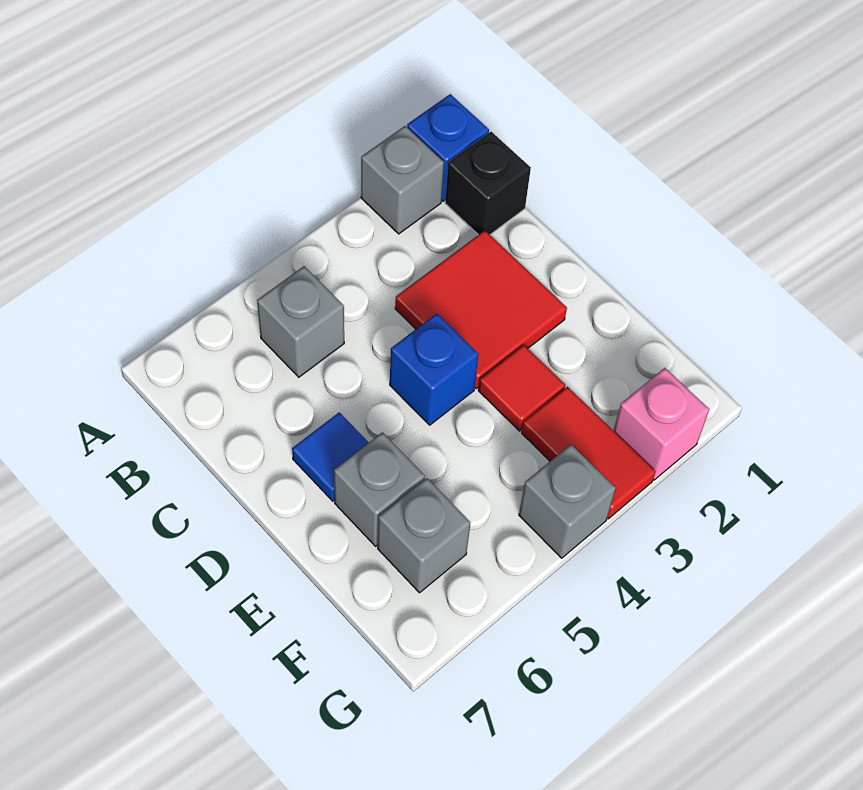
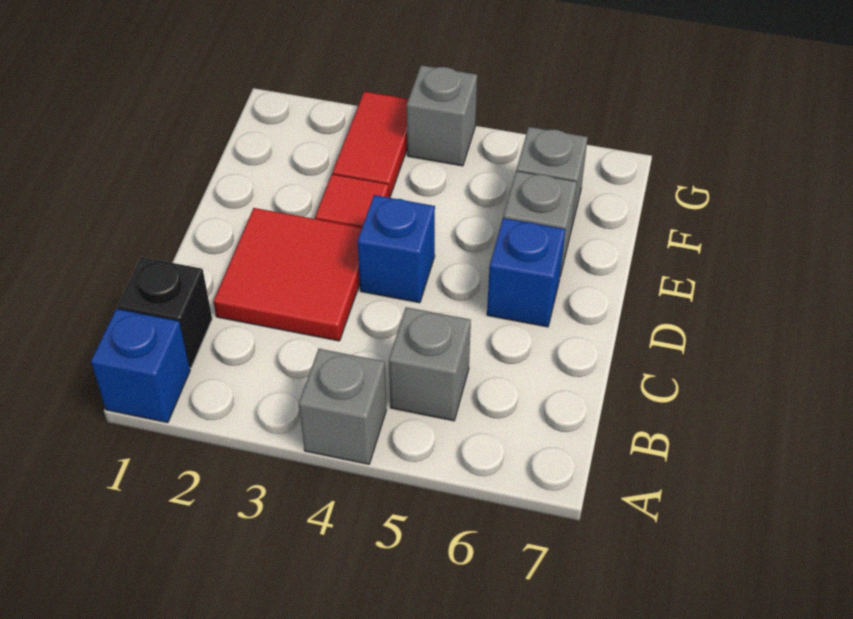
grey brick A2 level 1 -> grey brick A4 level 1
blue tile D6 level 1 -> blue brick D6 level 1
pink brick G2 level 1 -> none

